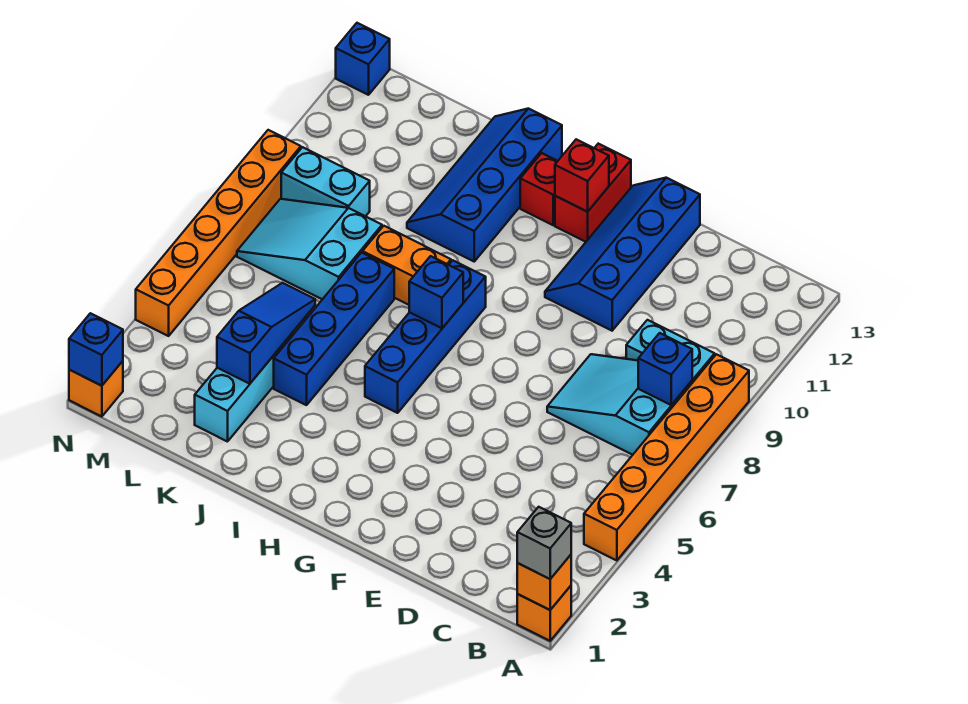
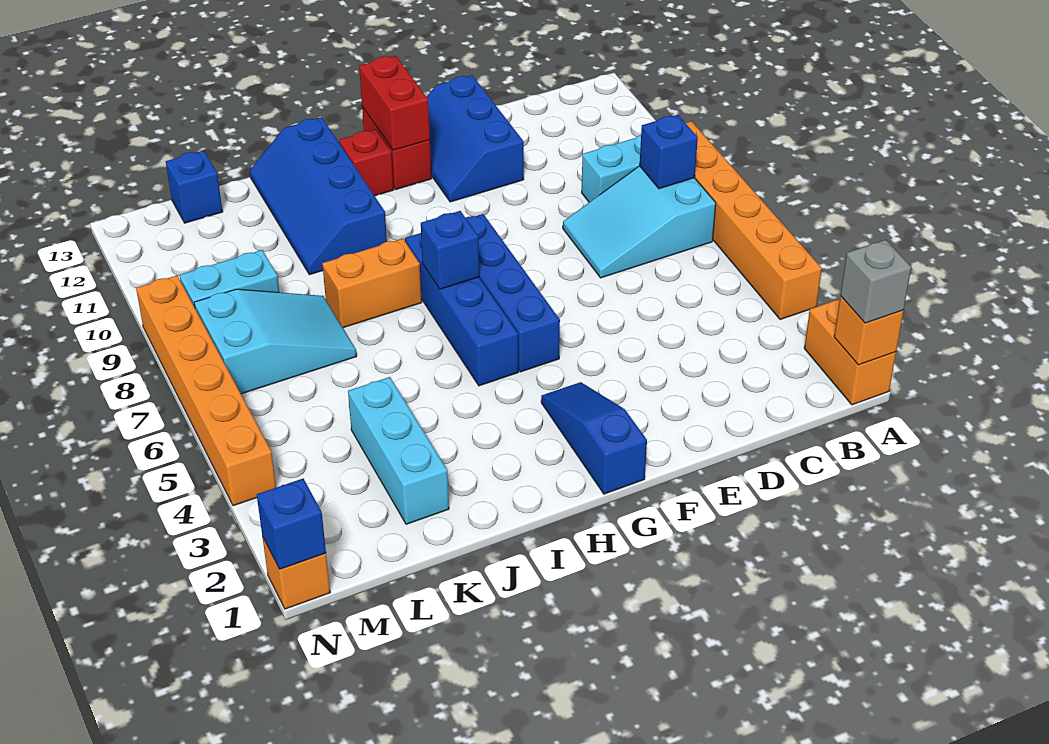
orange brick A1 level 1 -> orange brick A1:A2 level 1
blue slope E10:F13 level 1 top E -> blue slope E11:F13 level 1 top E
red brick G12 level 2 -> red brick G12:G13 level 2
blue brick J4:J7 level 1 -> blue brick G5:G8 level 1
blue slope K3:K5 level 2 top 3 -> blue slope G1:G3 level 1 top 1
cyan slope K7:M8 level 1 top K -> cyan slope K7:M8 level 1 top M
blue brick N13 level 1 -> blue brick L13 level 1

